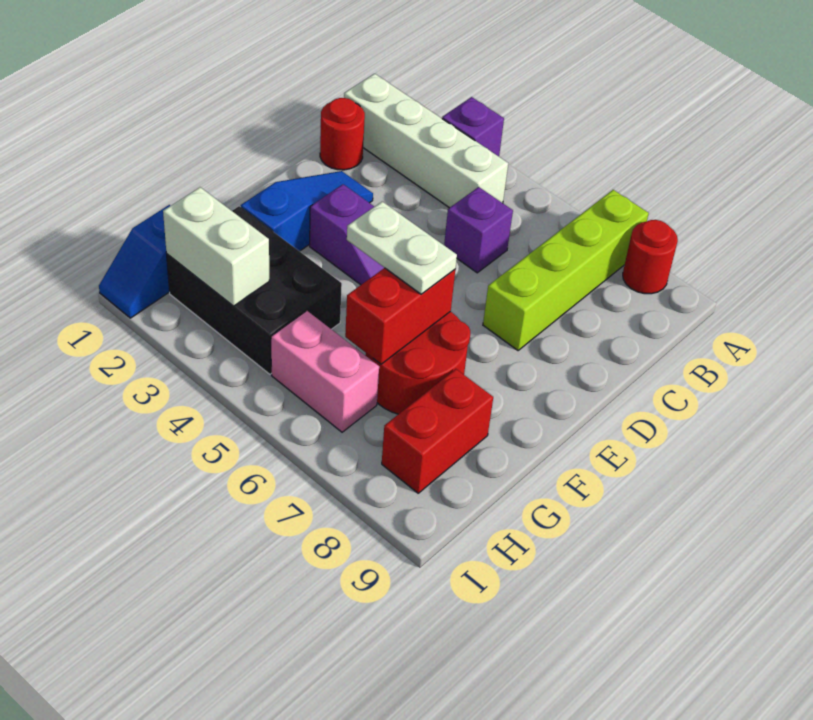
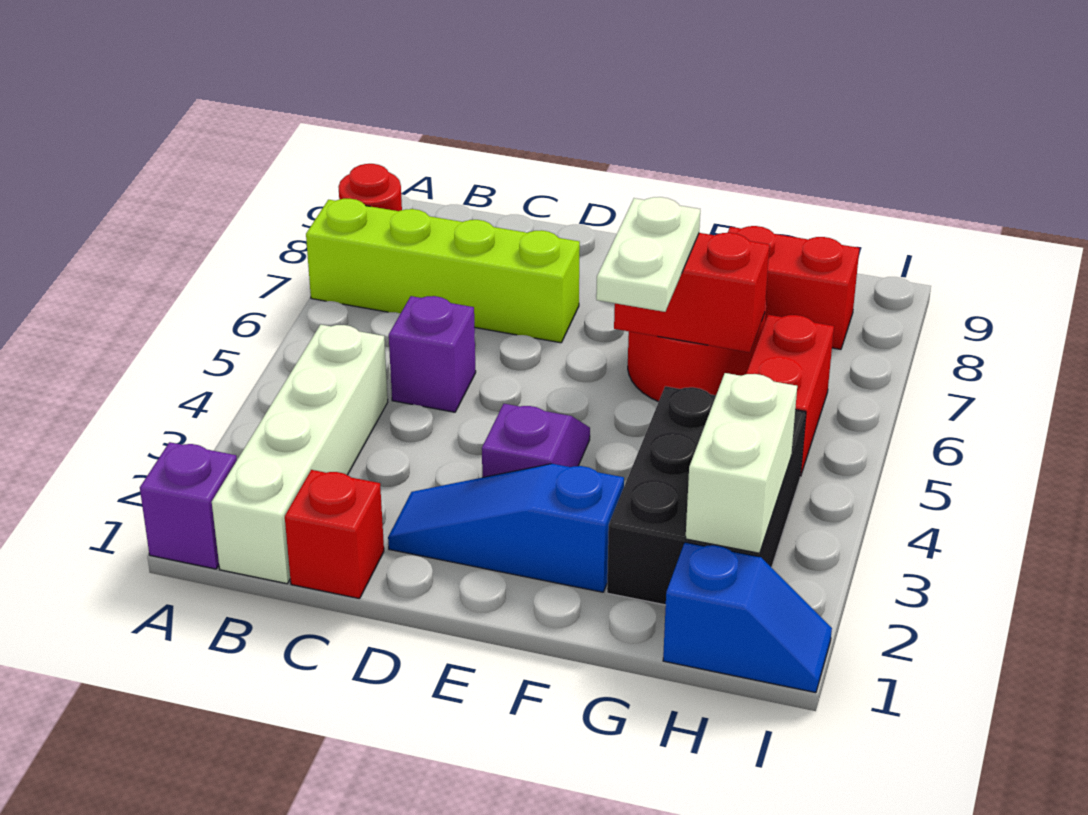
purple brick A3 level 1 -> purple brick A1 level 1
red round brick C1 level 1 -> red brick C1 level 1
pink brick H5:H6 level 1 -> red brick H5:H6 level 1

